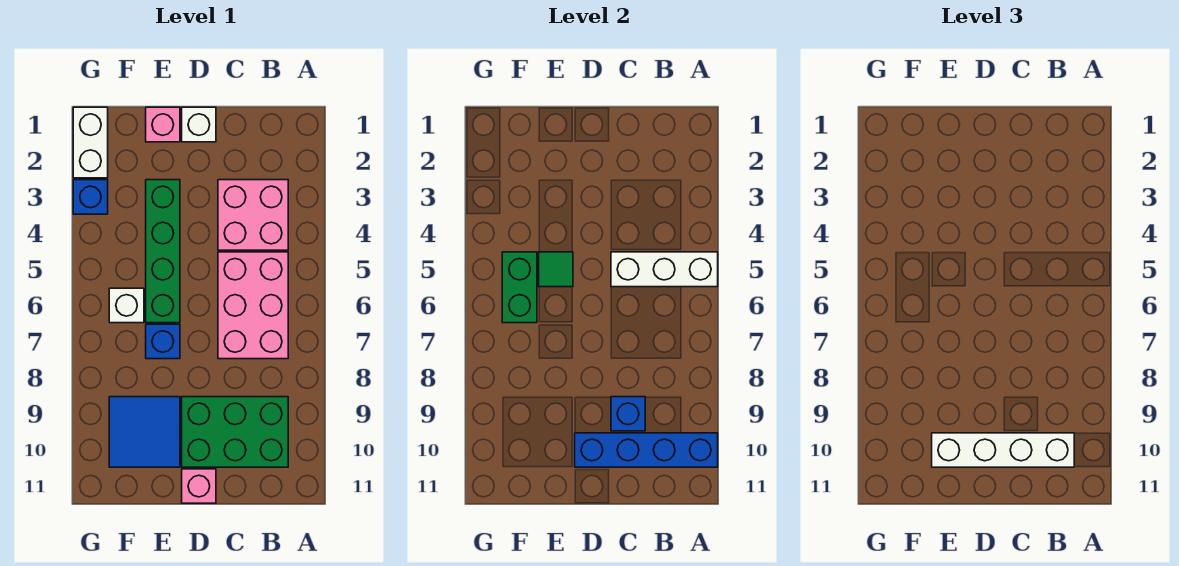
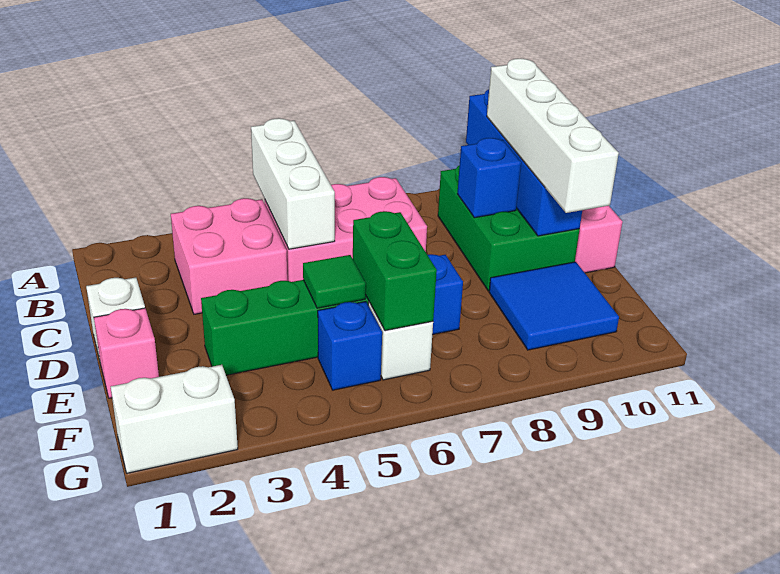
green brick F5:F6 level 2 -> green brick E6:F6 level 2
blue brick G3 level 1 -> blue brick F5 level 1

